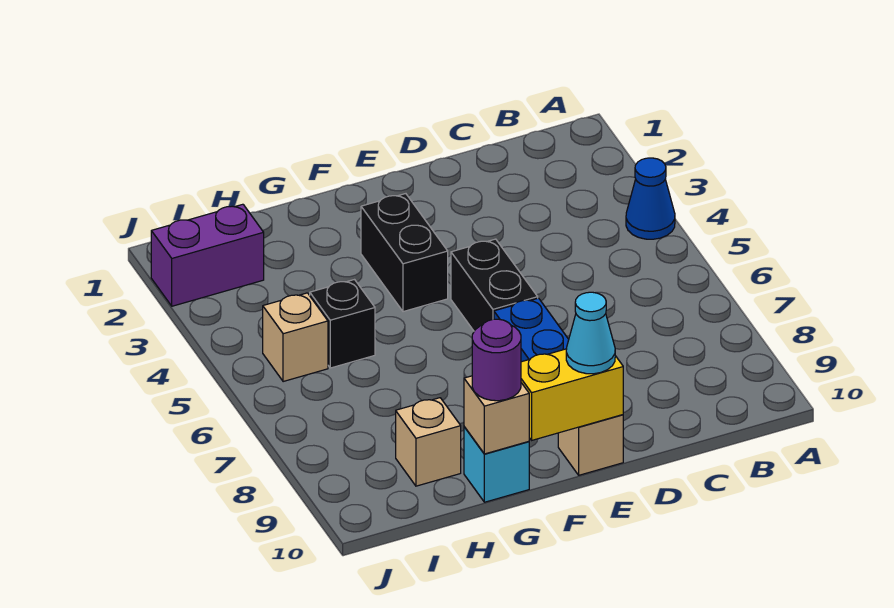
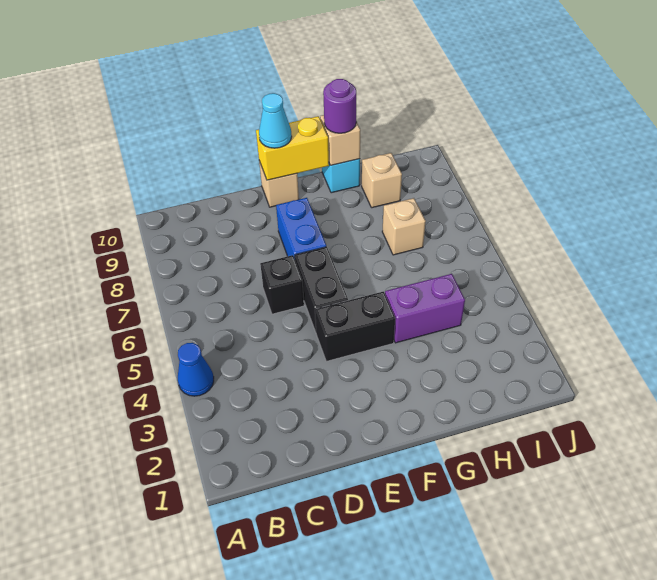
black brick F3:F4 level 1 -> black brick E4:F4 level 1
black brick H5 level 1 -> black brick D6 level 1
purple brick I2:J2 level 1 -> purple brick G4:H4 level 1
tan brick I5 level 1 -> tan brick H7 level 1

